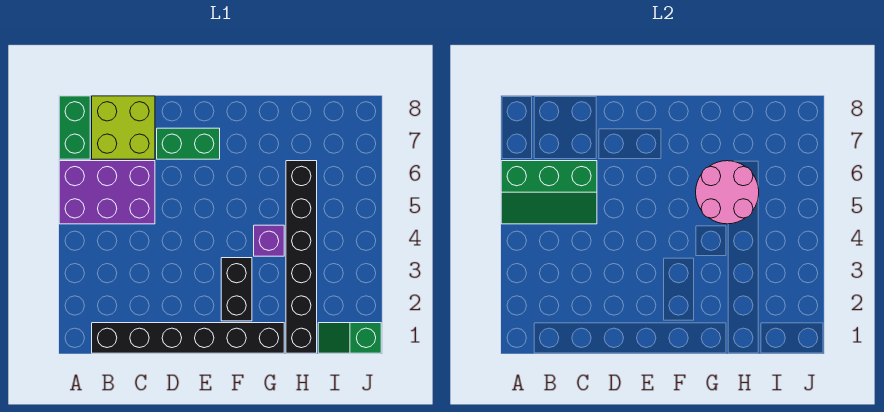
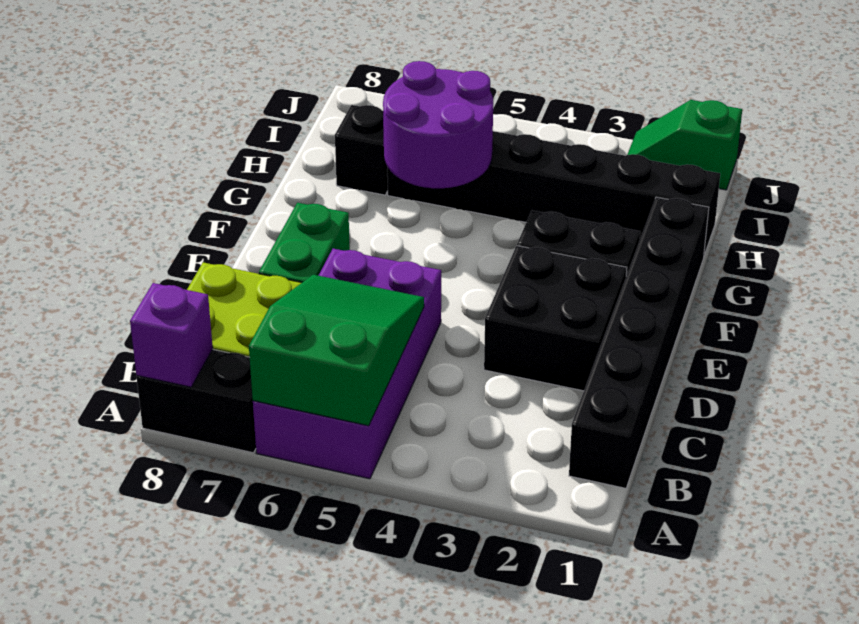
purple brick A5:C6 level 1 -> purple brick A5:D6 level 1
green slope A5:C6 level 2 top 6 -> green slope A5:C6 level 2 top A
green brick A7:A8 level 1 -> black brick A7:A8 level 1
none -> black brick D2:E3 level 1
purple brick G4 level 1 -> purple brick A8 level 2
pink round brick G5:H6 level 2 -> purple round brick G5:H6 level 2
none -> black brick H7 level 1
green slope I1:J1 level 1 top J -> green slope J1:J2 level 1 top 1

